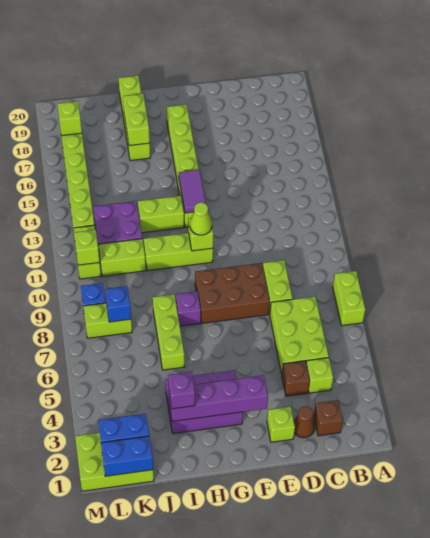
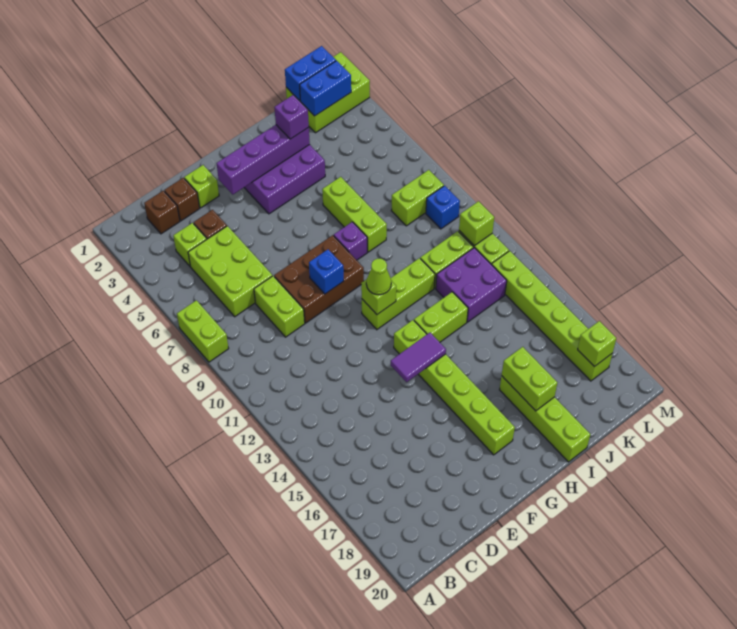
brown cone D2 level 1 -> brown brick D2 level 1
purple tile G13:G14 level 2 -> purple tile F14:G14 level 2
blue brick K8 level 2 -> blue brick F9 level 2

